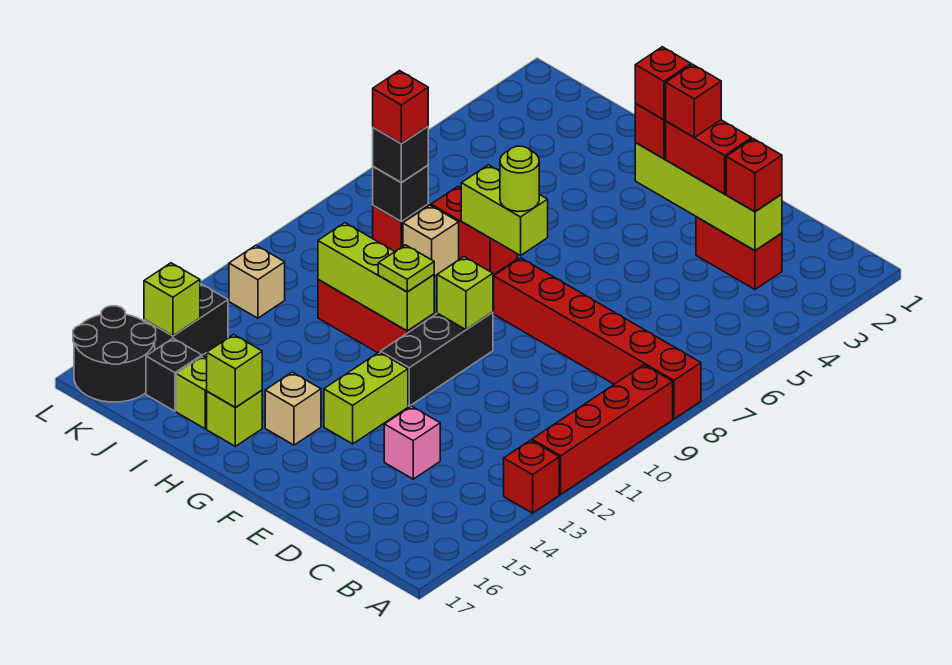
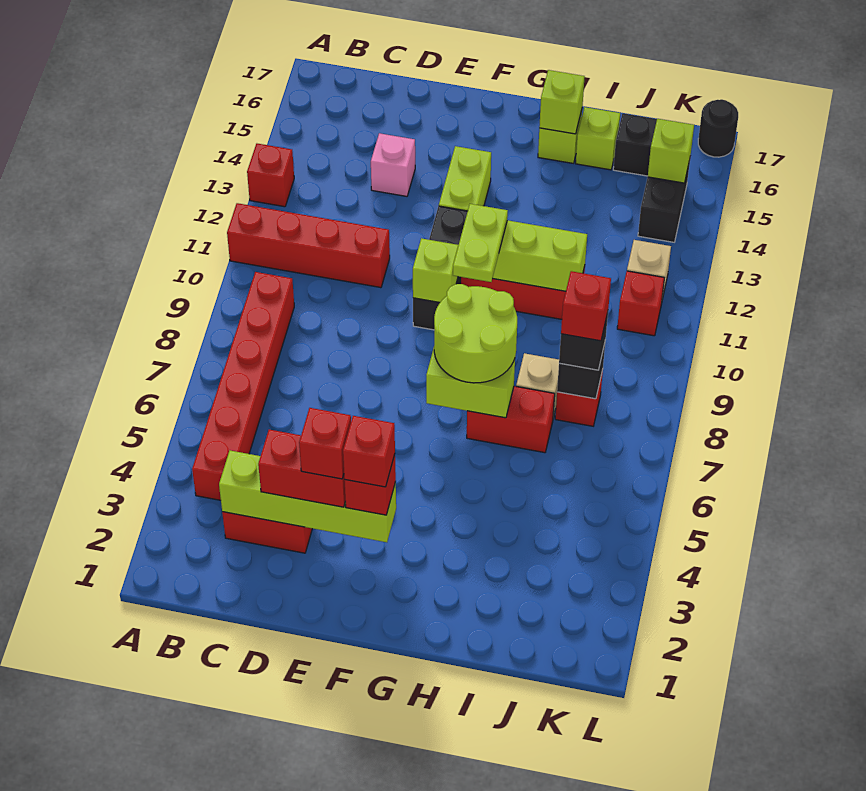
red brick A8:F8 level 1 -> red brick B4:B9 level 1
red brick A9:A12 level 1 -> red brick A11:D11 level 1
red brick C3 level 3 -> red brick K11 level 1
lime round brick G7 level 3 -> lime round brick G7:H8 level 3
lime plate G11 level 3 -> lime plate G10:G11 level 3
tan brick G15 level 1 -> none
black round brick K16:L17 level 1 -> black round brick L17 level 1

